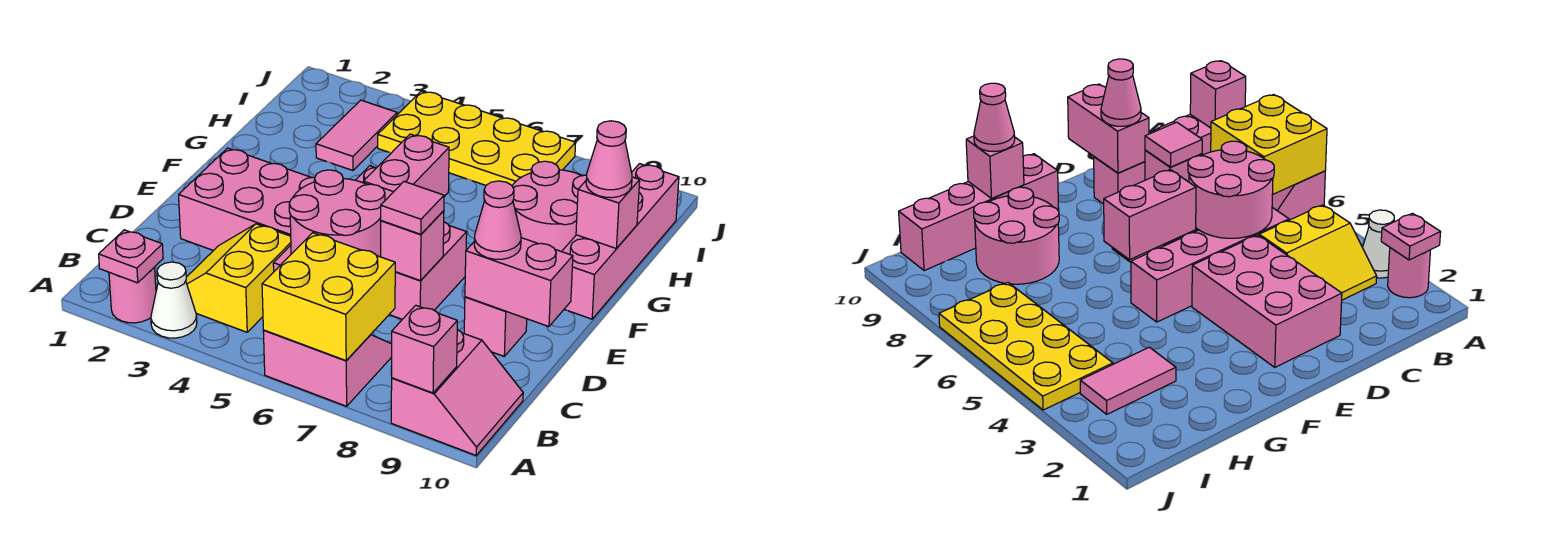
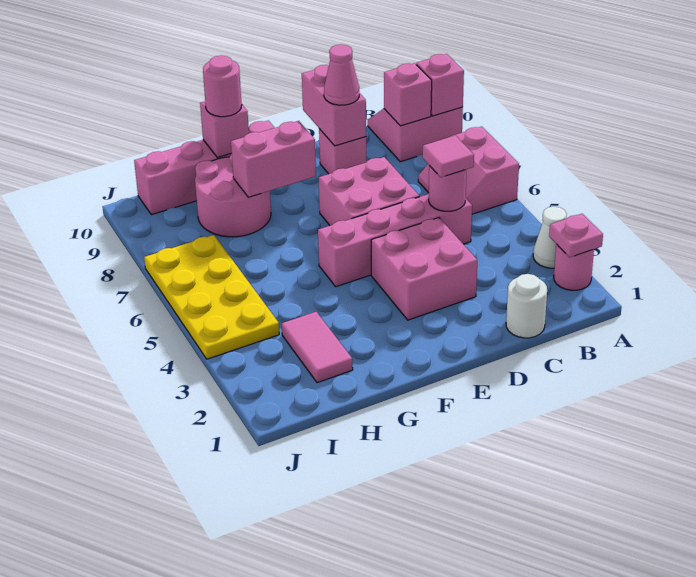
yellow brick A6:B7 level 2 -> none
yellow slope B3:C4 level 1 top 4 -> none
none -> white round brick C1 level 1
pink round brick C5:D6 level 2 -> pink round brick C5 level 2
pink brick D2:E4 level 1 -> pink brick D3:E4 level 1
pink brick D7 level 2 -> pink brick B9 level 2
pink tile D7 level 3 -> pink tile C5 level 3
pink brick E6:F6 level 2 -> pink brick F8:G8 level 2
pink cone G10 level 3 -> pink round brick G10 level 3
pink tile H3:I3 level 1 -> pink tile H2:H3 level 1

